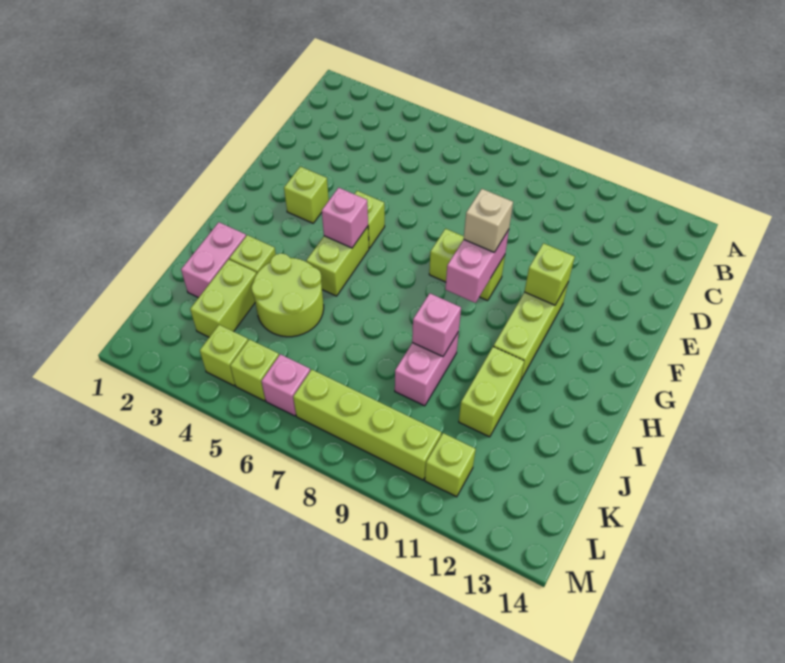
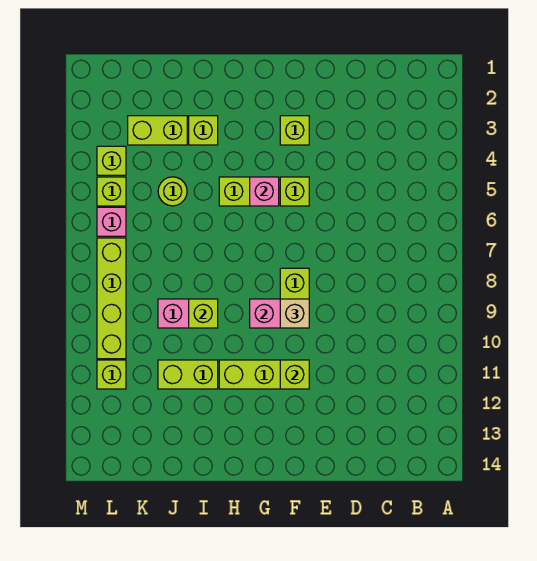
pink brick I2:J2 level 1 -> none
lime round brick I4:J5 level 1 -> lime round brick J5 level 1
pink brick I9 level 2 -> lime brick I9 level 2

